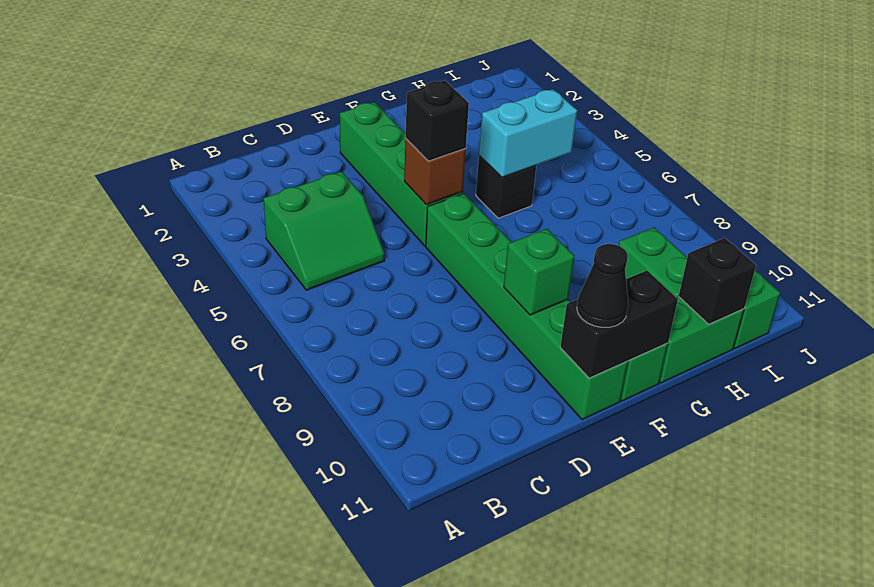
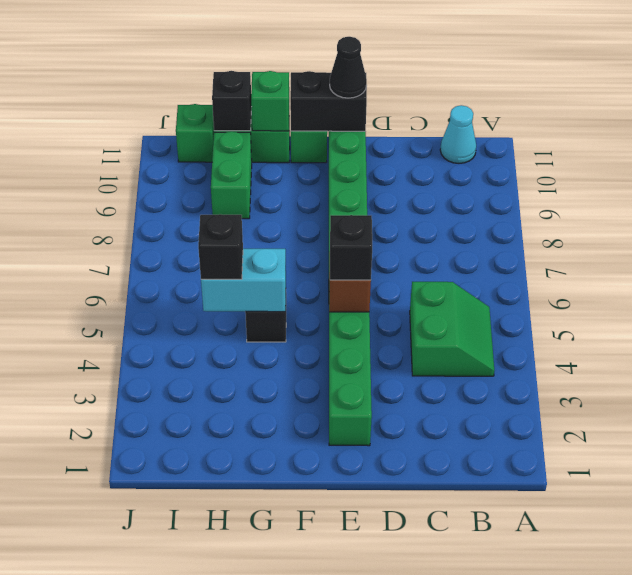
green slope B4:C5 level 1 top 4 -> green slope B4:C5 level 1 top C
none -> cyan cone B11 level 1
green brick E9 level 2 -> green brick G11 level 2
none -> black brick H5 level 3

